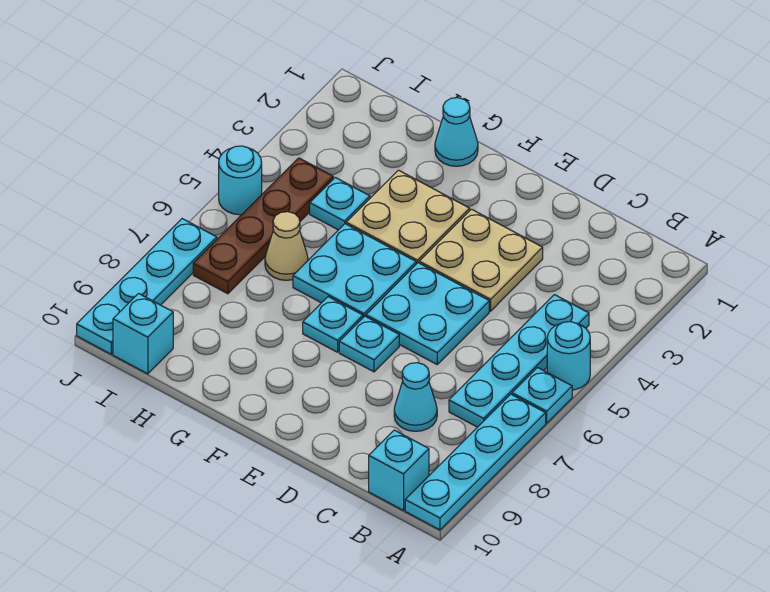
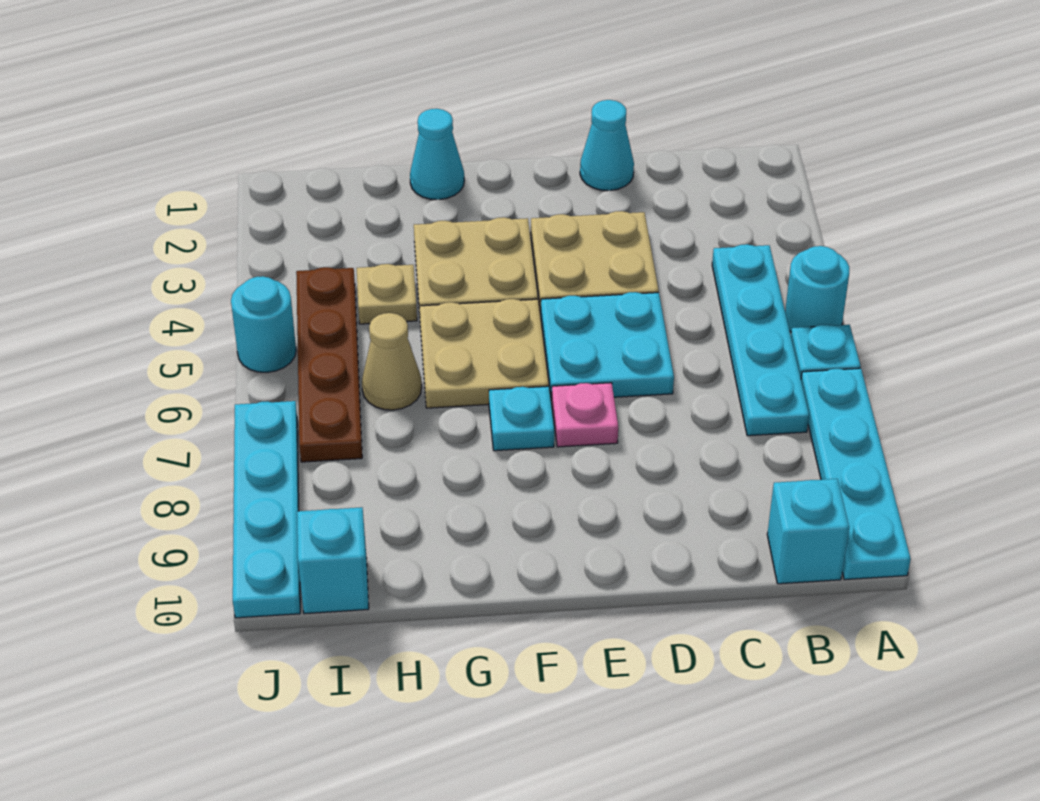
cyan cone C8 level 1 -> cyan cone D1 level 1
cyan plate E7 level 1 -> pink plate E7 level 1
cyan plate F5:G6 level 1 -> tan plate F5:G6 level 1
cyan plate H4 level 1 -> tan plate H4 level 1

